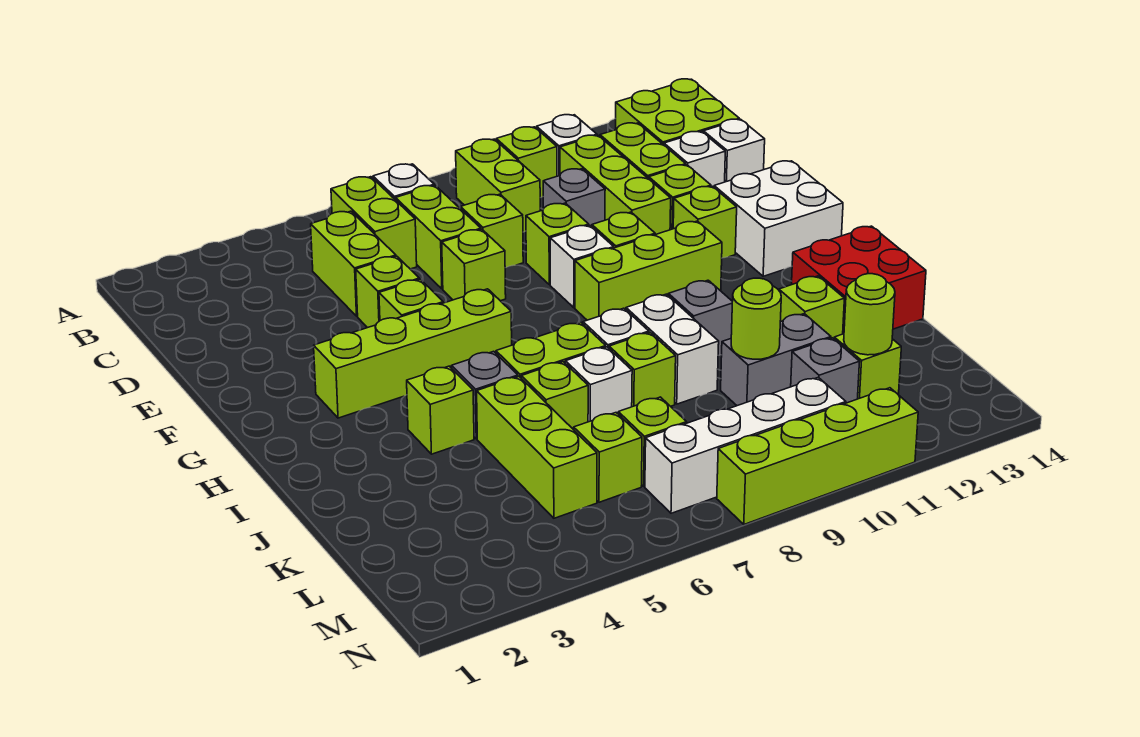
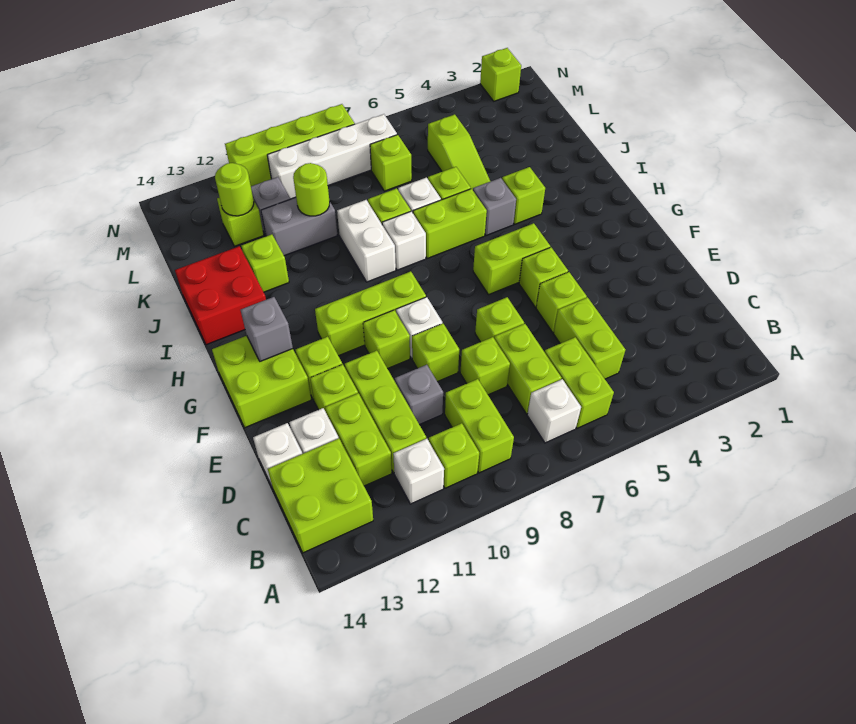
white brick F13:G14 level 1 -> lime brick F13:G14 level 1
lime brick G3:G6 level 1 -> lime brick G5:G6 level 1
grey brick I10 level 1 -> grey brick G13 level 2
lime brick J5:L5 level 1 -> lime slope J5:L5 level 1 top L
lime brick L6 level 1 -> lime brick N2 level 1

